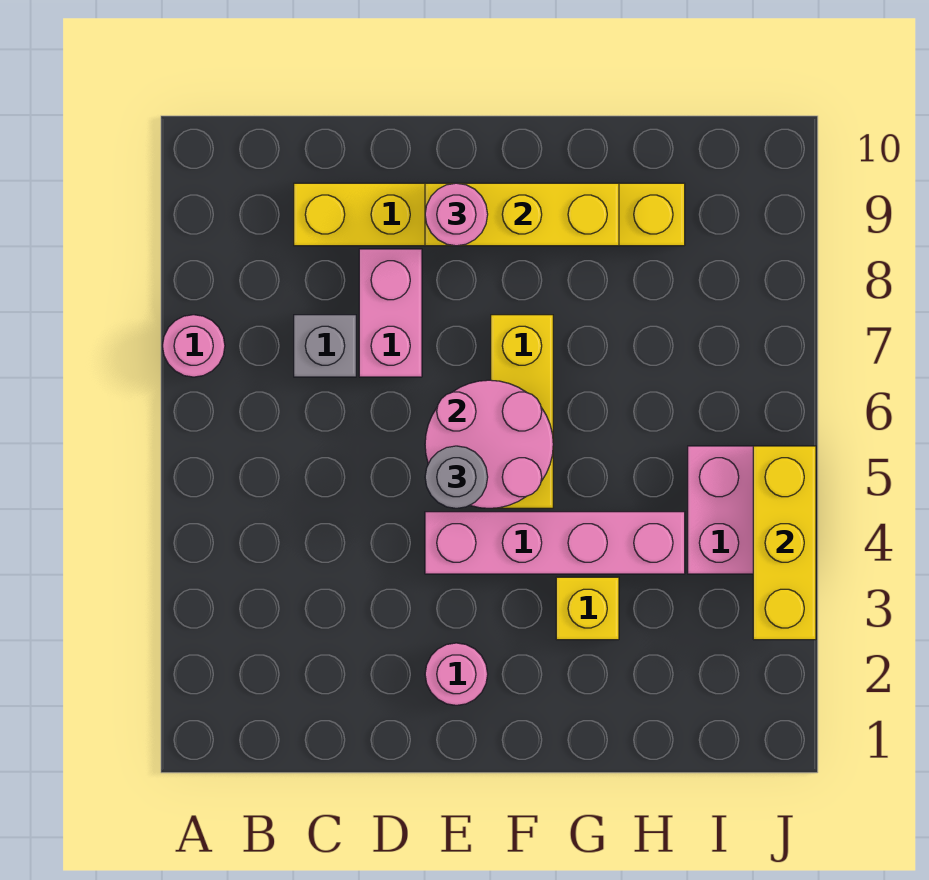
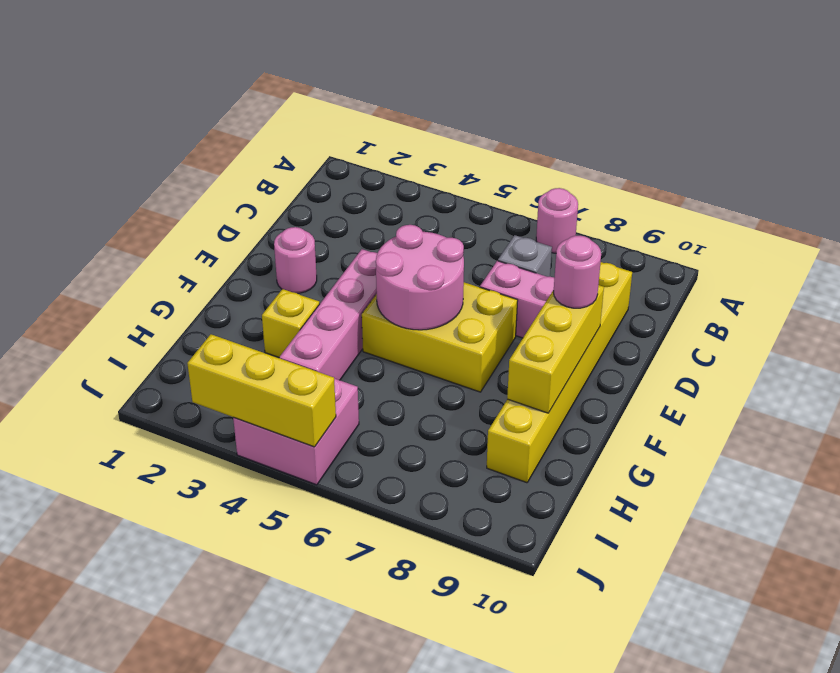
grey round brick E5 level 3 -> none
yellow brick F5:F7 level 1 -> yellow brick E5:F7 level 1

